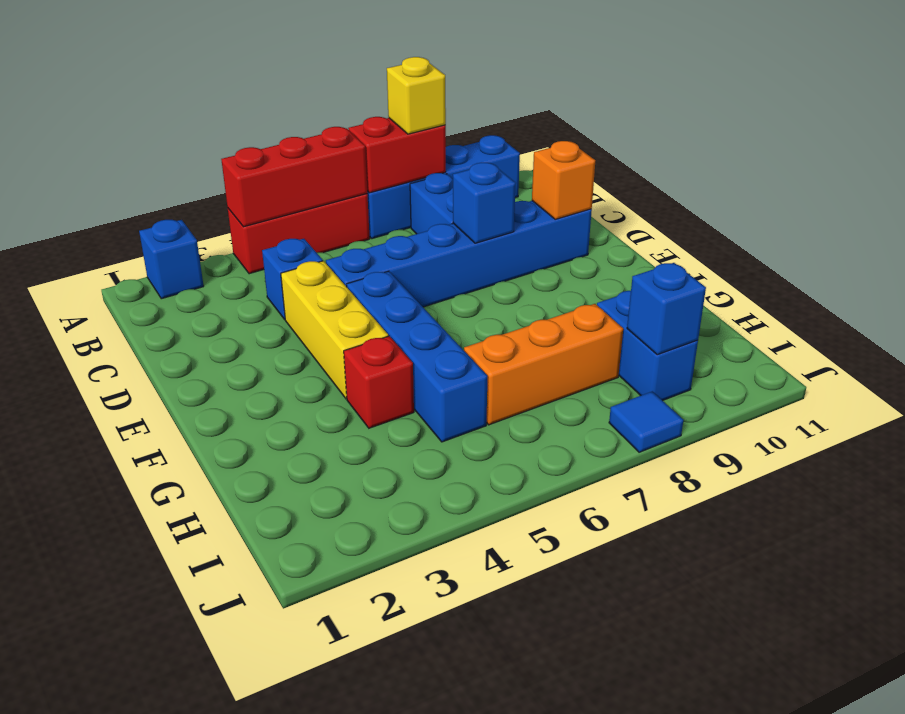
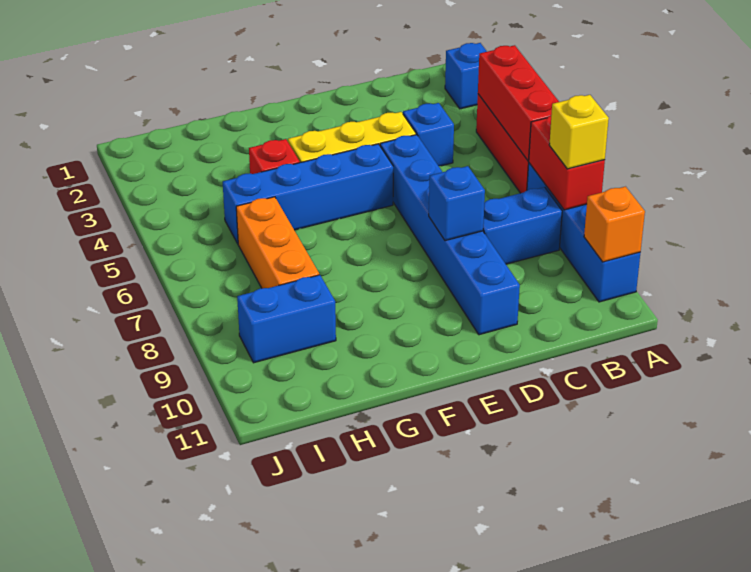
orange brick D10 level 2 -> orange brick A10 level 2
blue brick I9 level 2 -> none
blue tile J8 level 1 -> none

